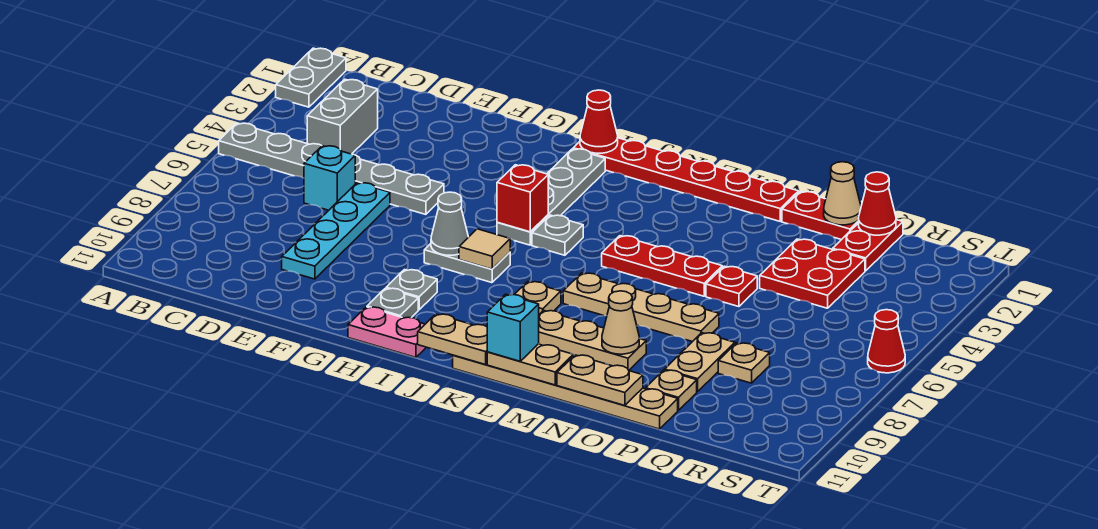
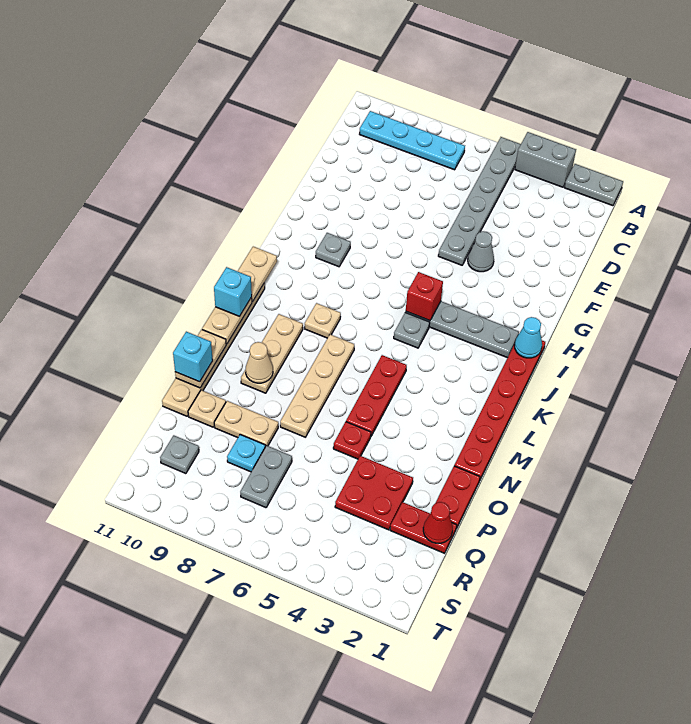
grey brick C3:C4 level 1 -> grey brick A3:A4 level 1
cyan brick D6 level 1 -> cyan brick O11 level 3
cyan plate E6:E9 level 1 -> cyan plate B7:B10 level 1
grey plate H7:I7 level 1 -> grey plate Q7:R7 level 1
grey cone H7 level 2 -> grey cone F4 level 1
grey plate H10 level 1 -> grey plate R10 level 1
pink plate H11:I11 level 1 -> none
red cone I1 level 2 -> cyan cone I1 level 2
tan tile I7 level 2 -> none
tan cone P1 level 2 -> none
tan plate Q8 level 1 -> cyan plate Q8 level 1
red cone T6 level 1 -> none

